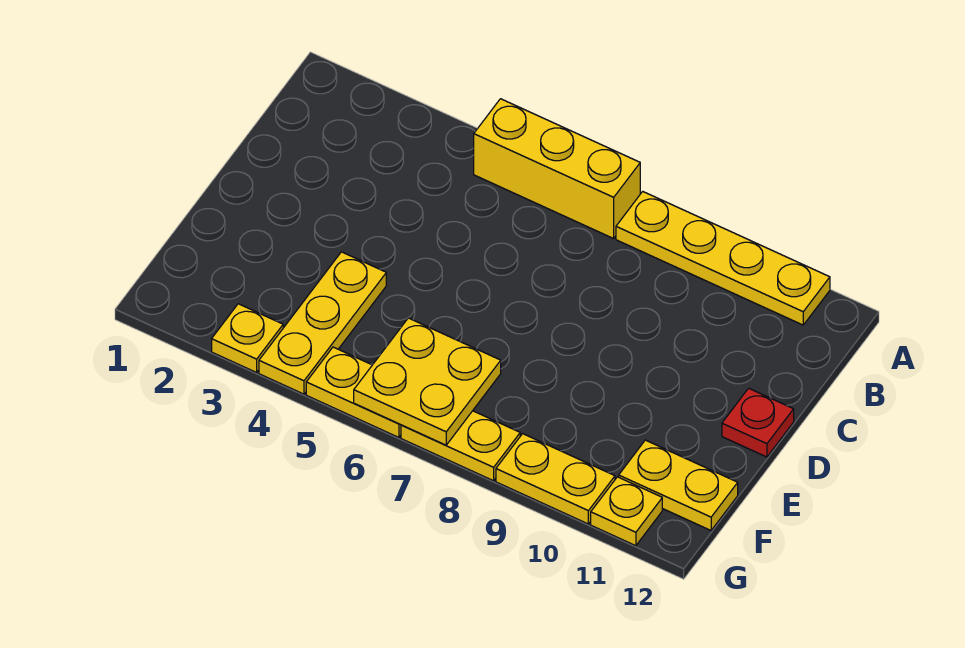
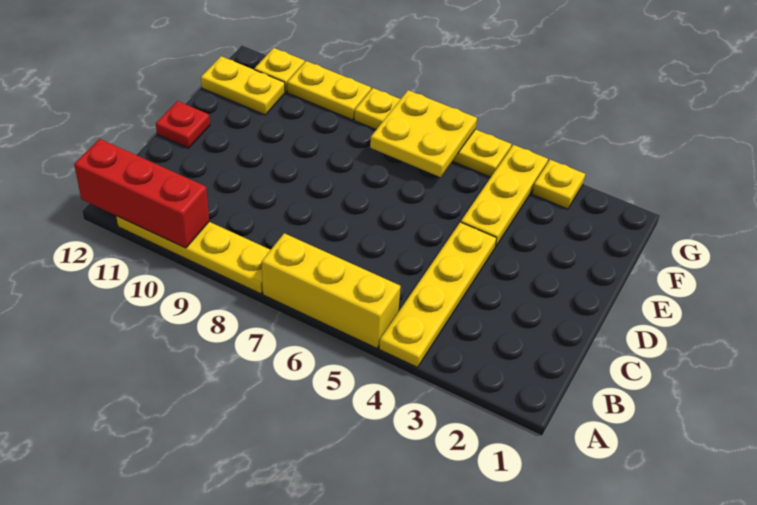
none -> yellow plate A4:D4 level 1
none -> red brick A10:A12 level 2

